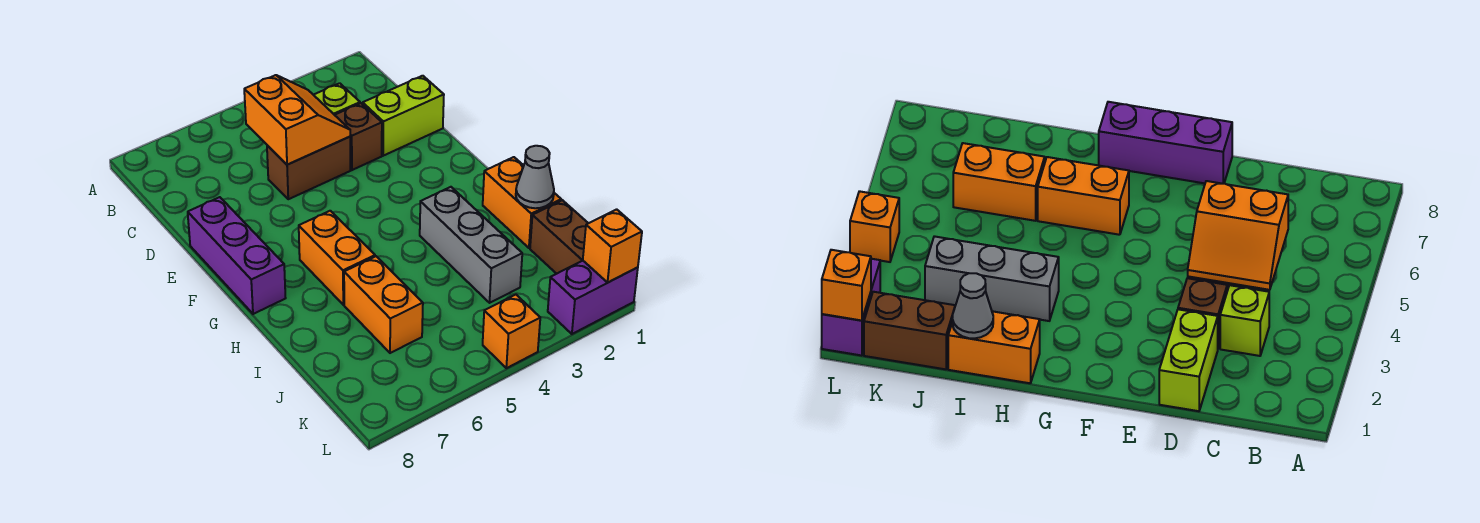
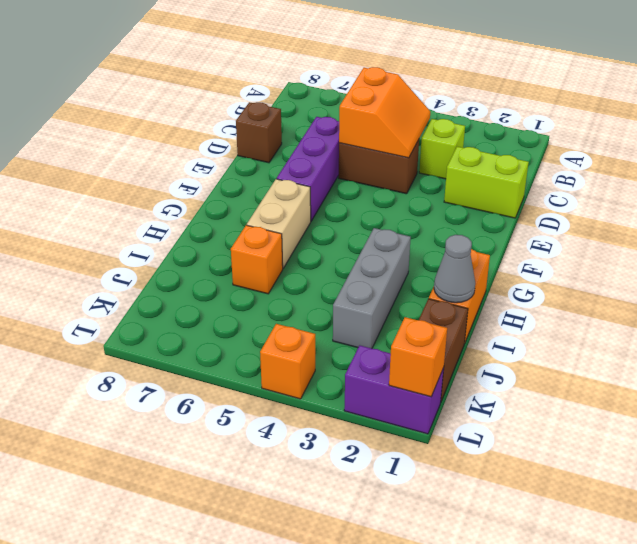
brown brick D3 level 1 -> brown brick D8 level 1
purple brick E8:G8 level 1 -> purple brick D6:F6 level 1
orange brick G6:H6 level 1 -> tan brick G6:H6 level 1
orange brick I6:J6 level 1 -> orange brick I6 level 1

